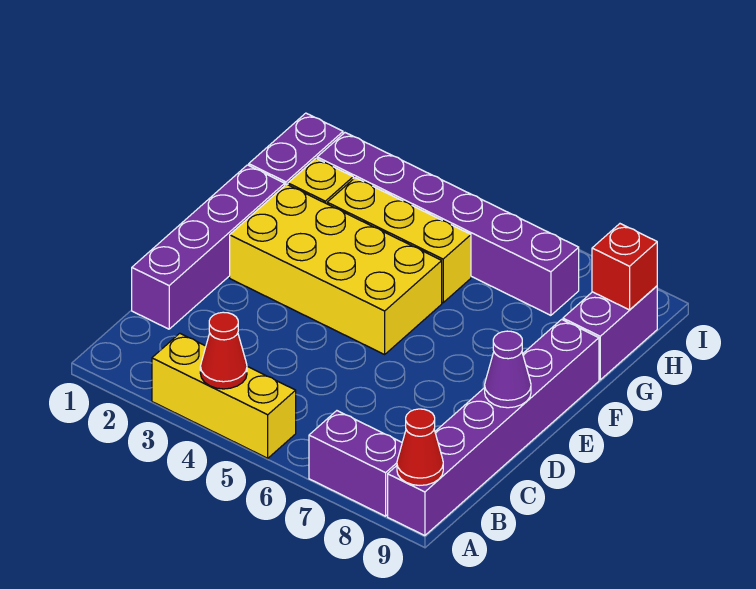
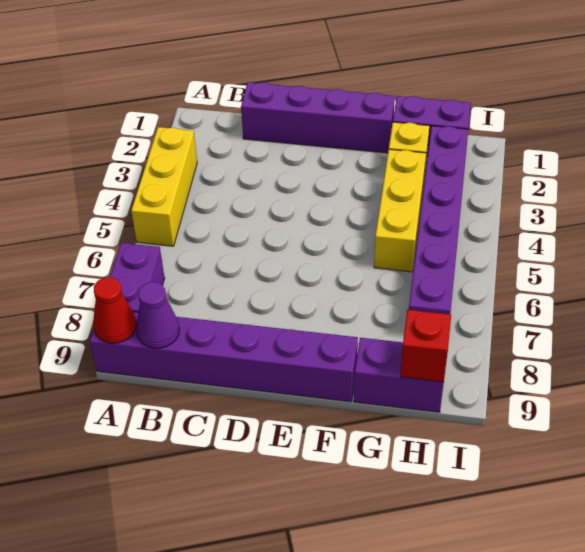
red cone A4 level 2 -> none
purple cone D9 level 2 -> purple cone B9 level 2
yellow brick E2:F5 level 1 -> none

